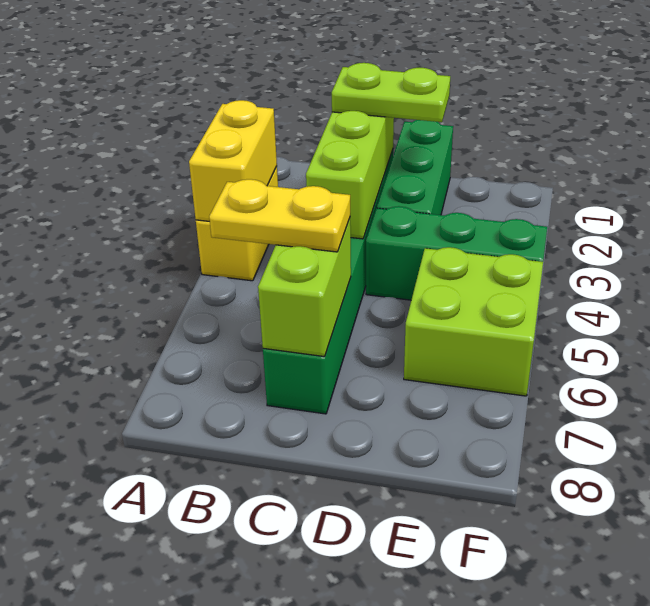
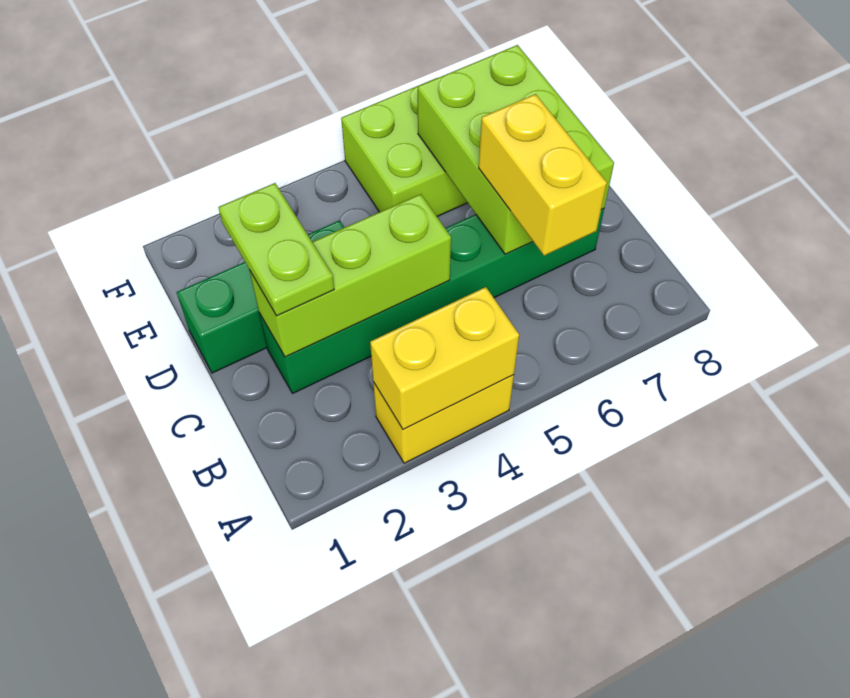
yellow plate B6:C6 level 3 -> yellow brick B6:C6 level 3
lime brick C6:C7 level 2 -> lime brick C6:E7 level 2
green brick D4:F4 level 1 -> none

